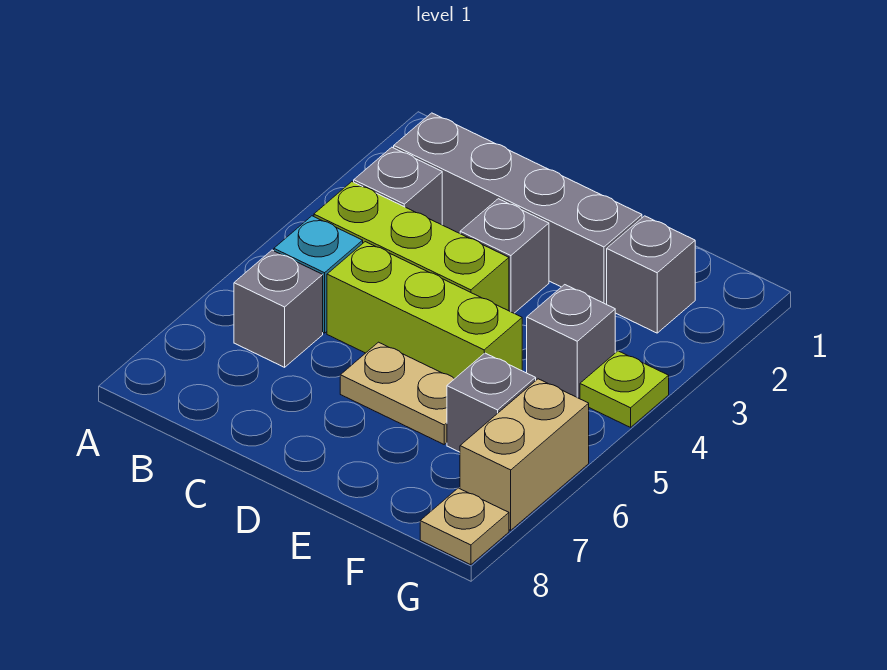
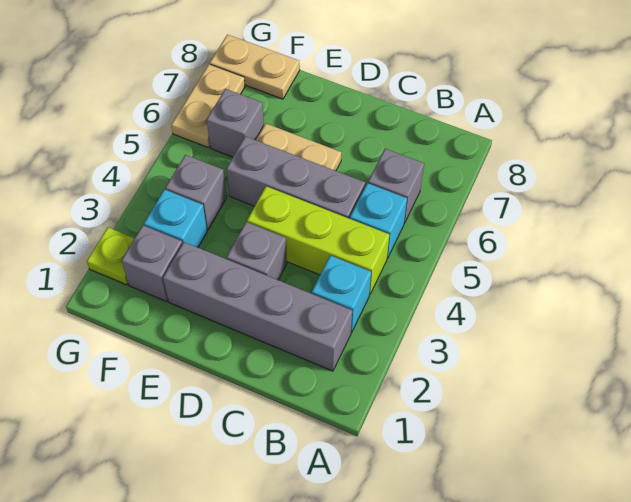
grey brick B3 level 1 -> cyan brick B3 level 1
lime brick C5:E5 level 1 -> grey brick C5:E5 level 1
none -> cyan brick F3 level 1
lime plate G4 level 1 -> lime plate G2 level 1
tan brick G6:G7 level 1 -> tan plate G6:G7 level 1
tan plate G8 level 1 -> tan plate F8:G8 level 1

